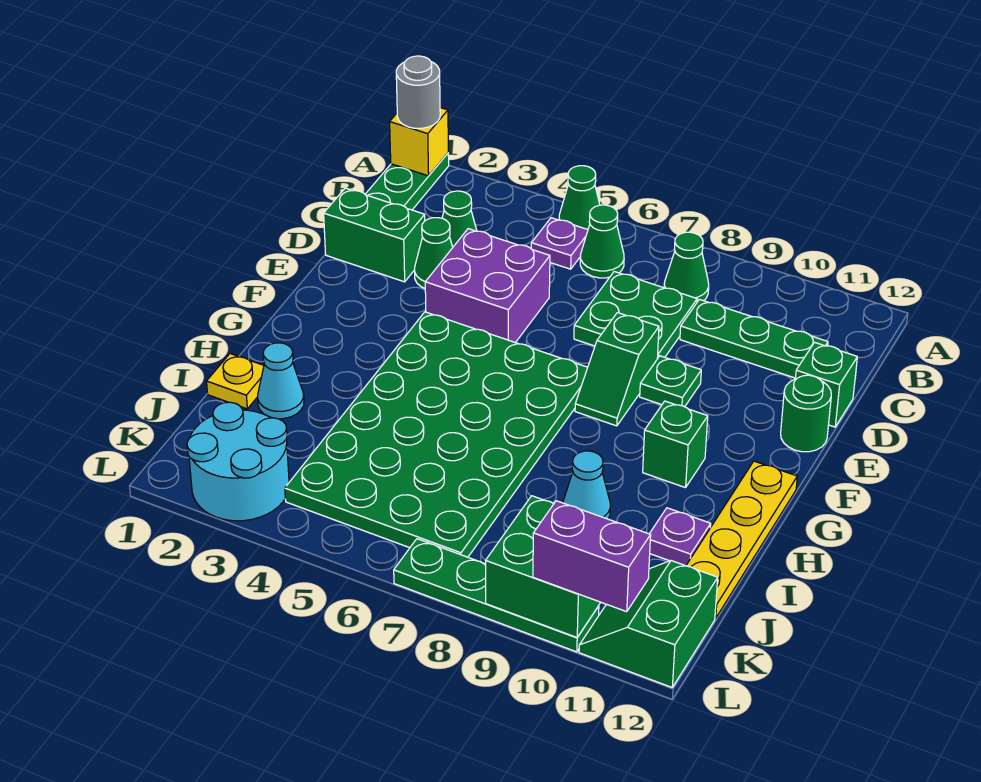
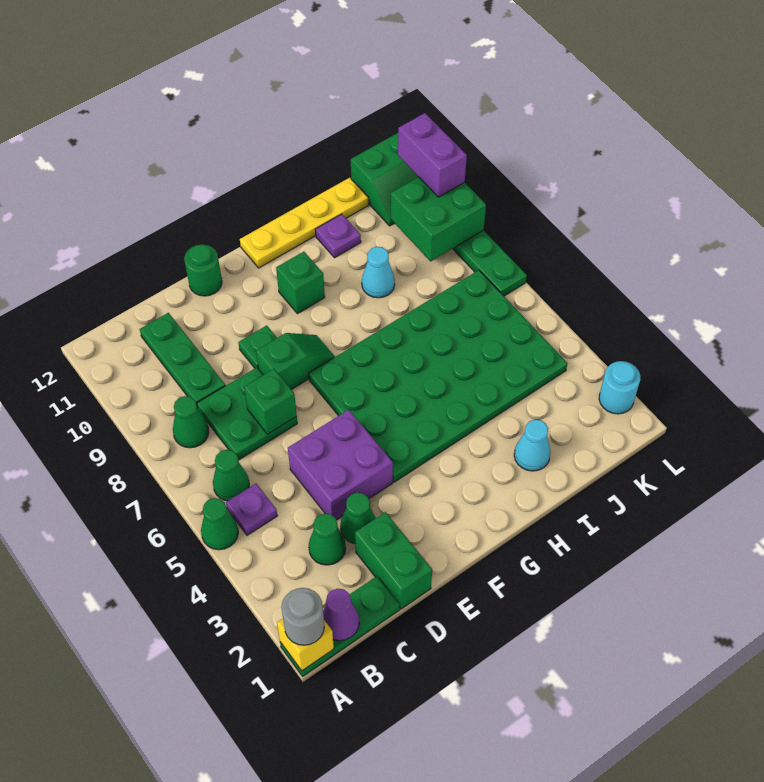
none -> purple cone B1 level 2
green brick D12 level 1 -> green brick D7 level 2
yellow plate I1 level 1 -> none
cyan round brick K2:L3 level 1 -> cyan round brick L2 level 1

